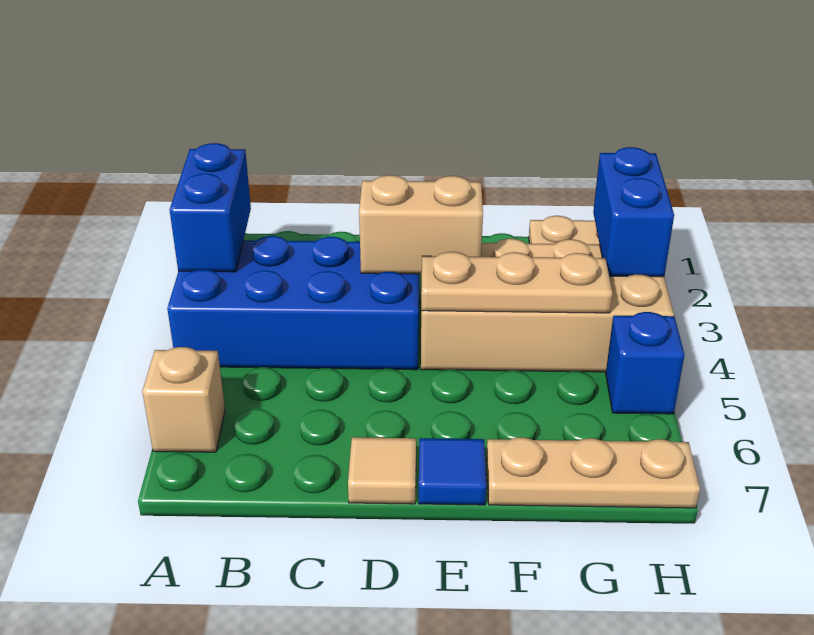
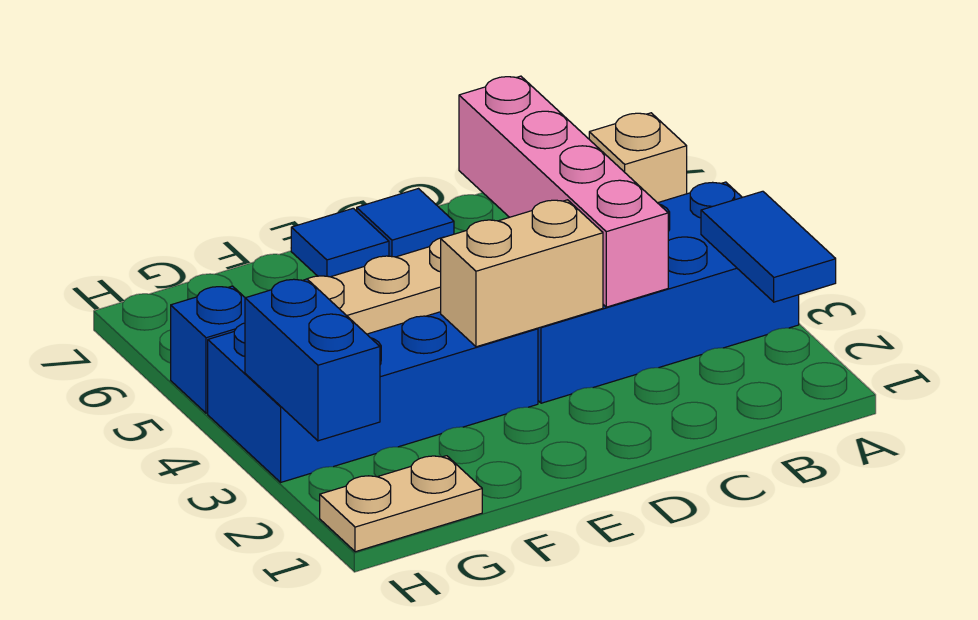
blue brick A2:A3 level 2 -> blue tile A2:A3 level 2
none -> pink brick C3:C6 level 2
tan tile D7 level 1 -> blue tile D7 level 1
tan brick E3:H4 level 1 -> blue brick E3:H4 level 1
tan plate F7:H7 level 1 -> none

